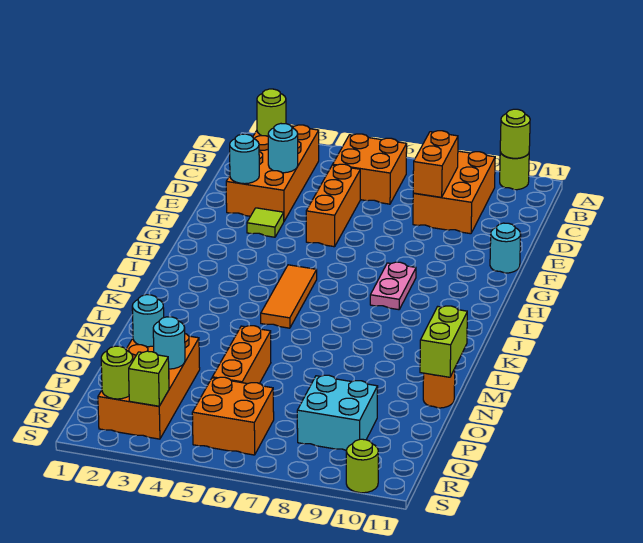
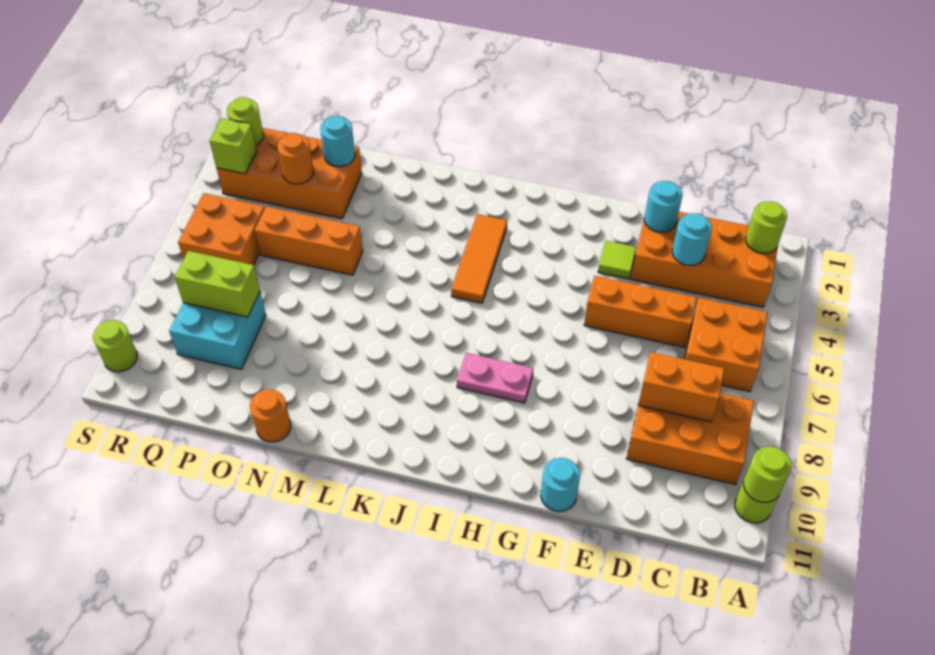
orange tile I5:K5 level 1 -> orange tile J3:J5 level 1
lime brick M11:N11 level 2 -> lime brick P8:Q8 level 2
cyan round brick P3 level 2 -> orange round brick P3 level 2

